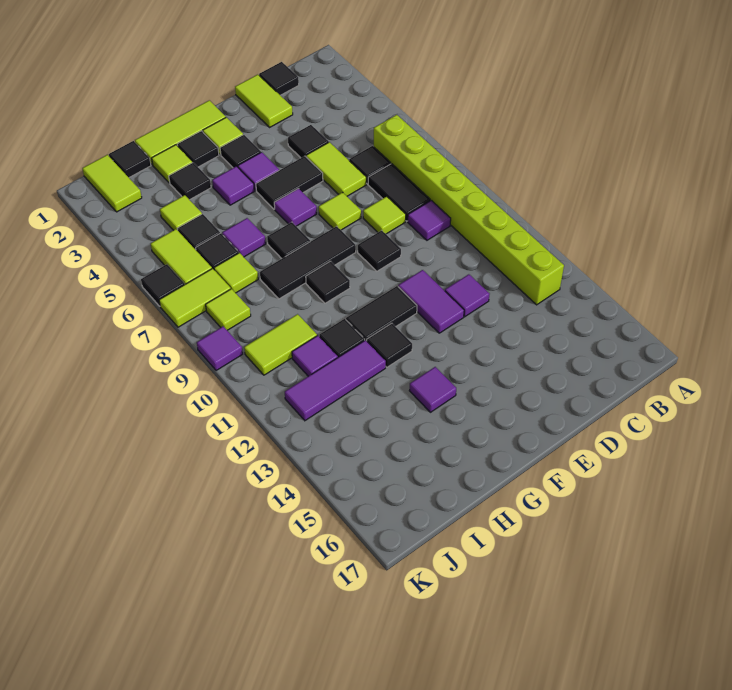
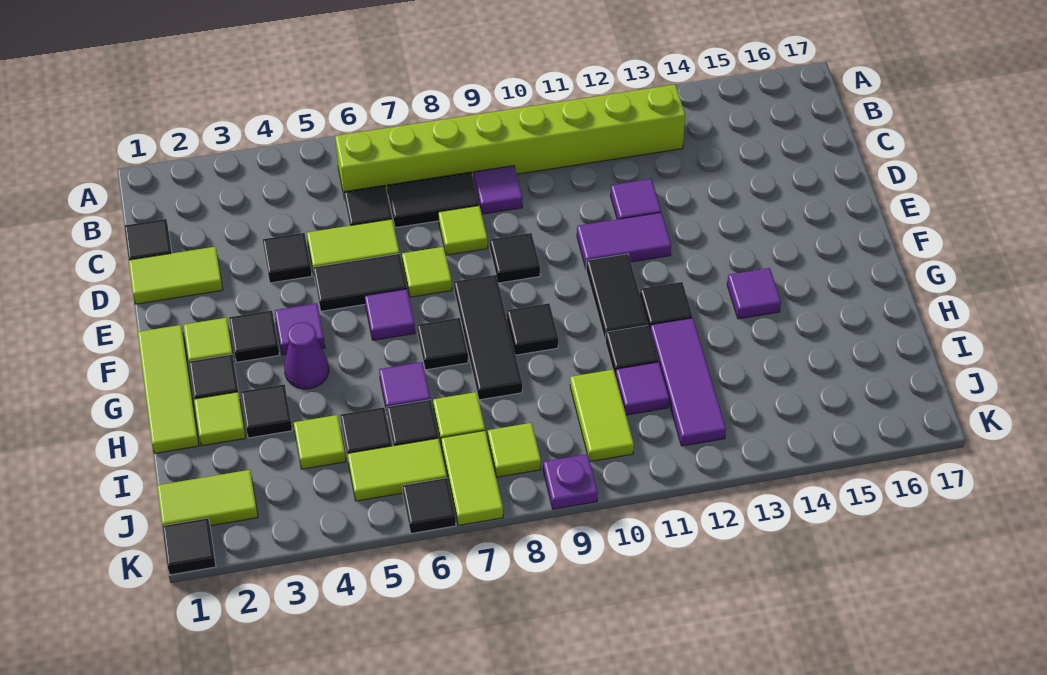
black tile E5:F5 level 1 -> black tile E5:E6 level 1
purple tile G4 level 1 -> purple cone G4 level 1
black tile I1 level 1 -> black tile K1 level 1
purple tile K9 level 1 -> purple plate K9 level 1

